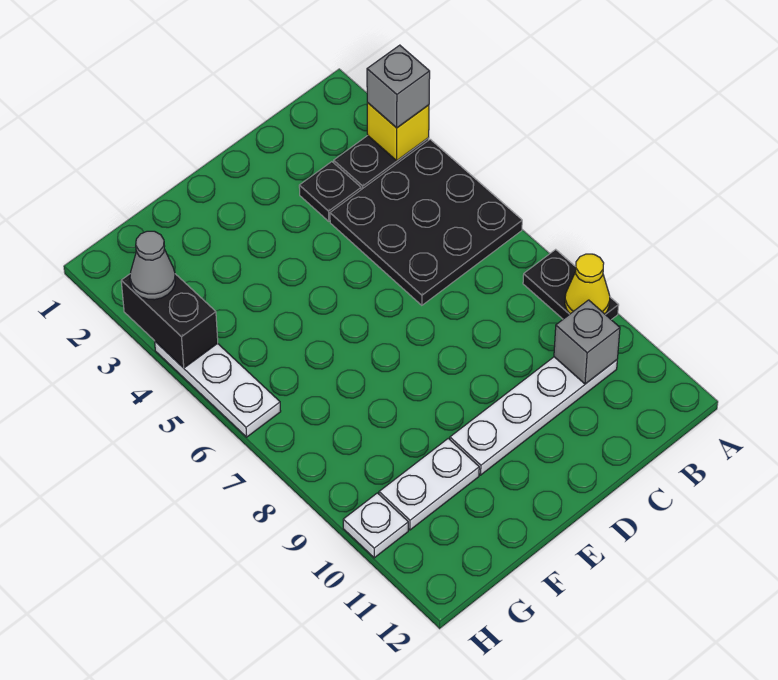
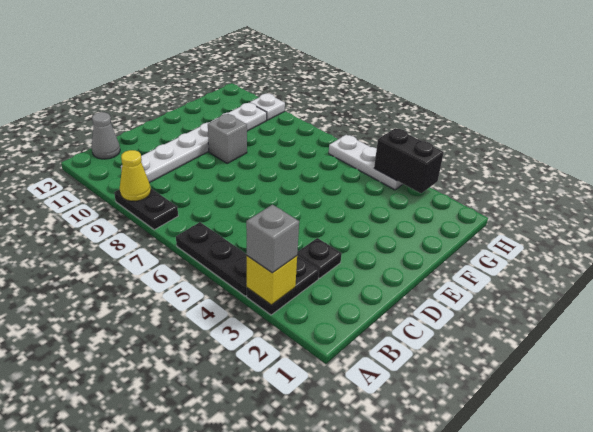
black plate A4:C6 level 1 -> black plate A4:A6 level 1
grey brick B10 level 2 -> grey brick E9 level 1
grey cone H3 level 3 -> grey cone B12 level 1

